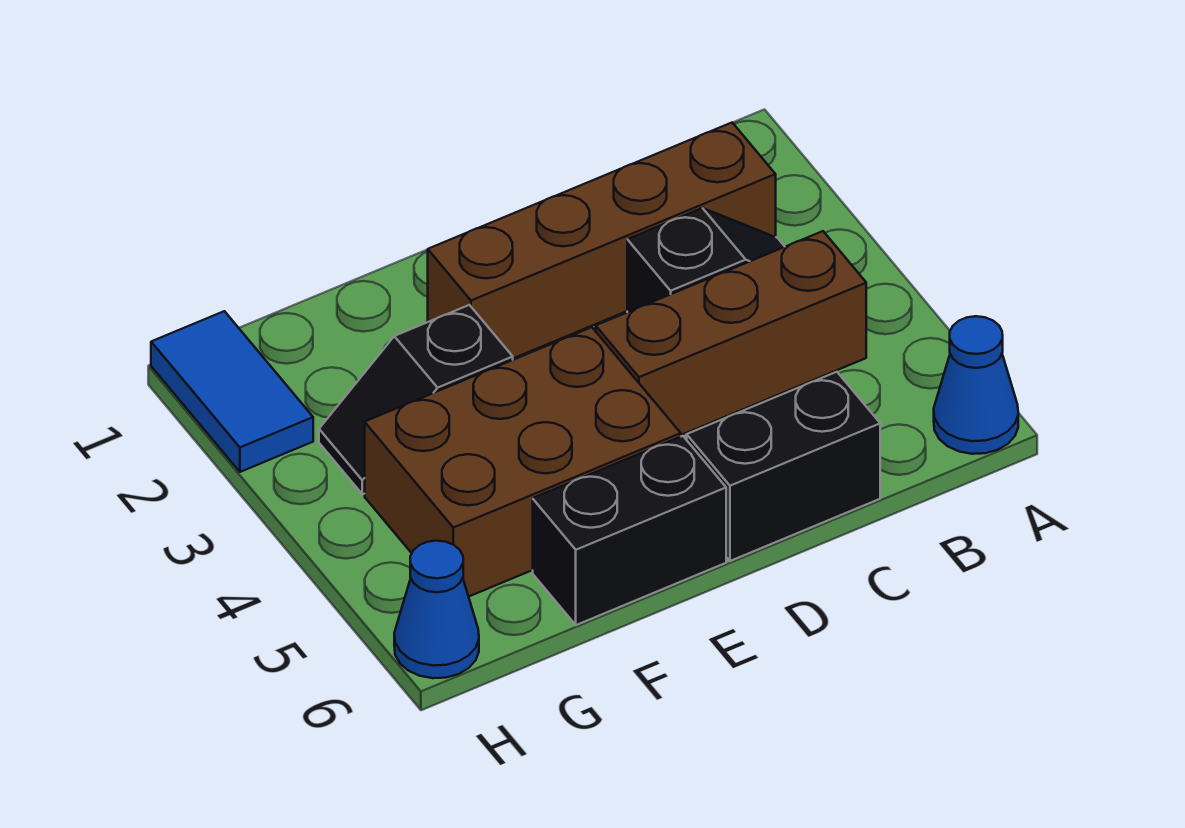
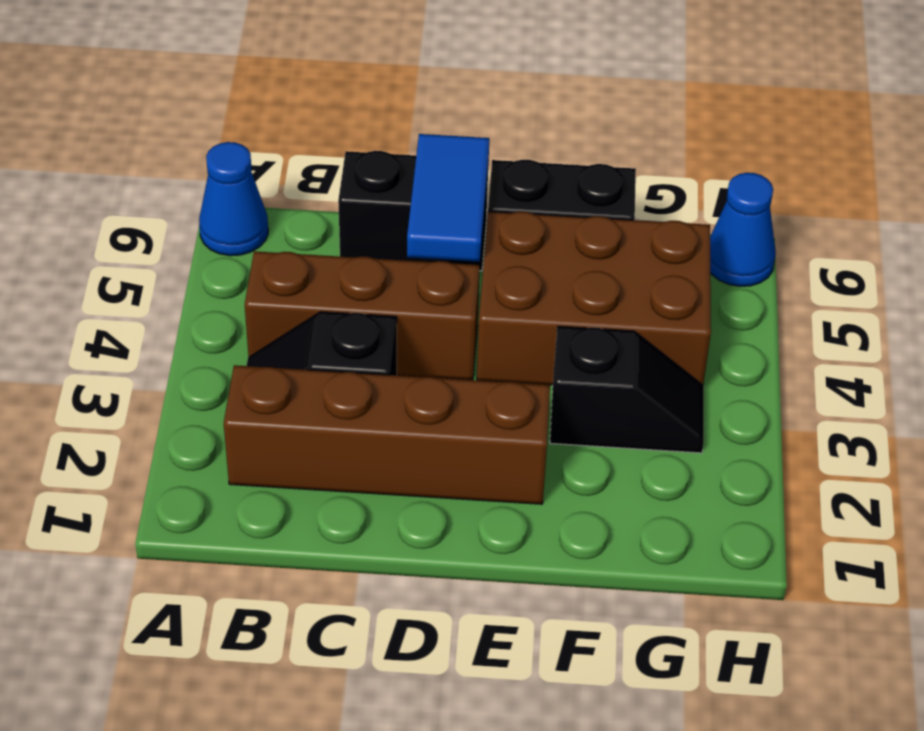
blue tile H1:H2 level 1 -> blue tile D5:D6 level 2

